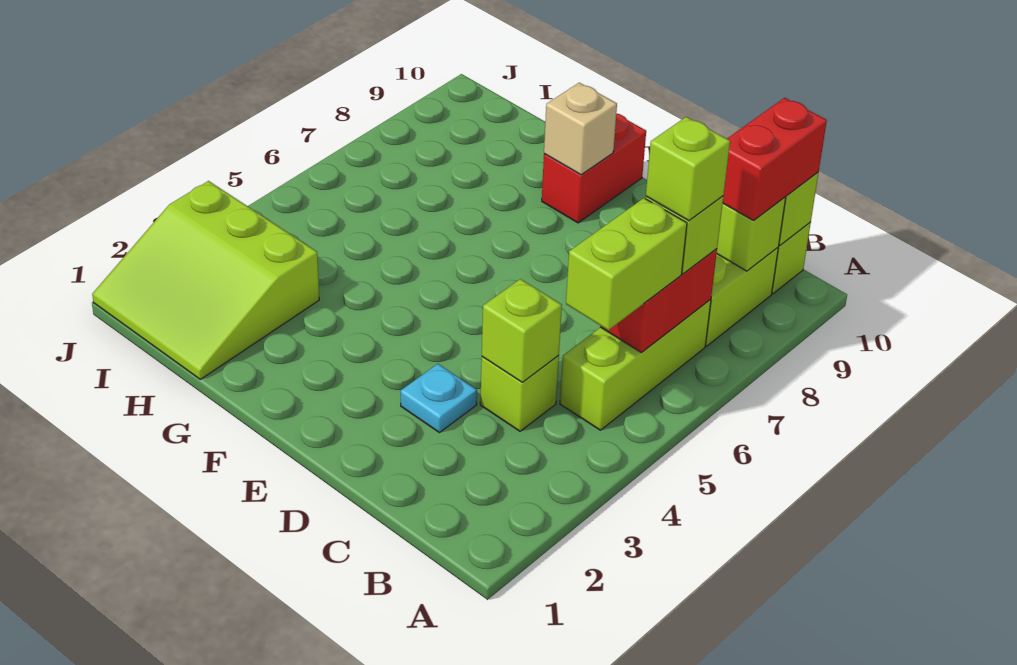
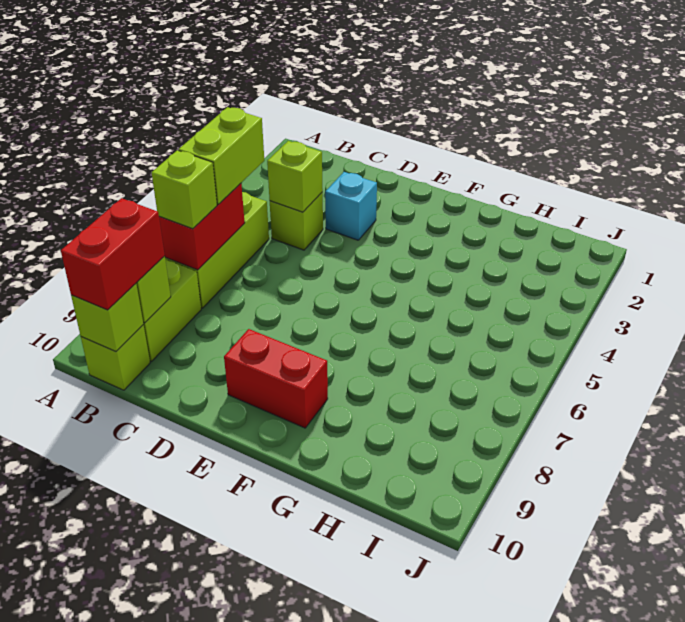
lime brick B7 level 4 -> none
cyan plate D3 level 1 -> cyan brick D3 level 1
red brick F9:F10 level 1 -> red brick E9:F9 level 1
tan brick F9 level 2 -> none
lime slope H1:J3 level 1 top 3 -> none

